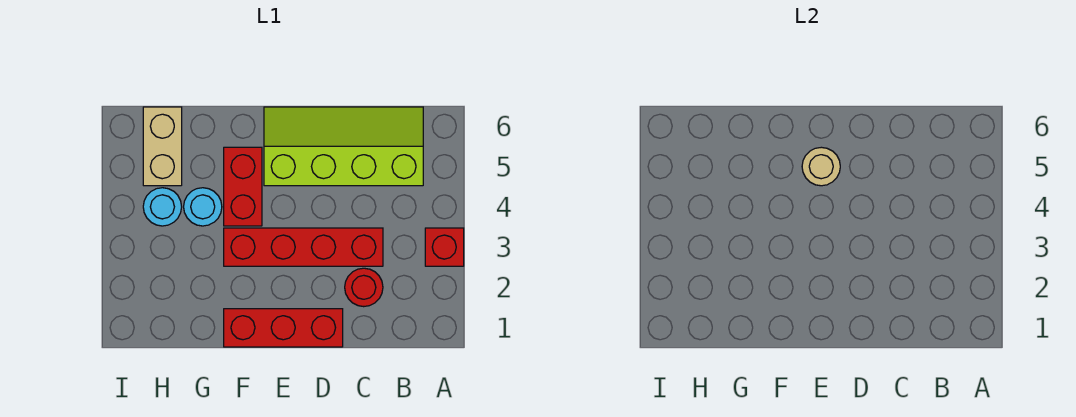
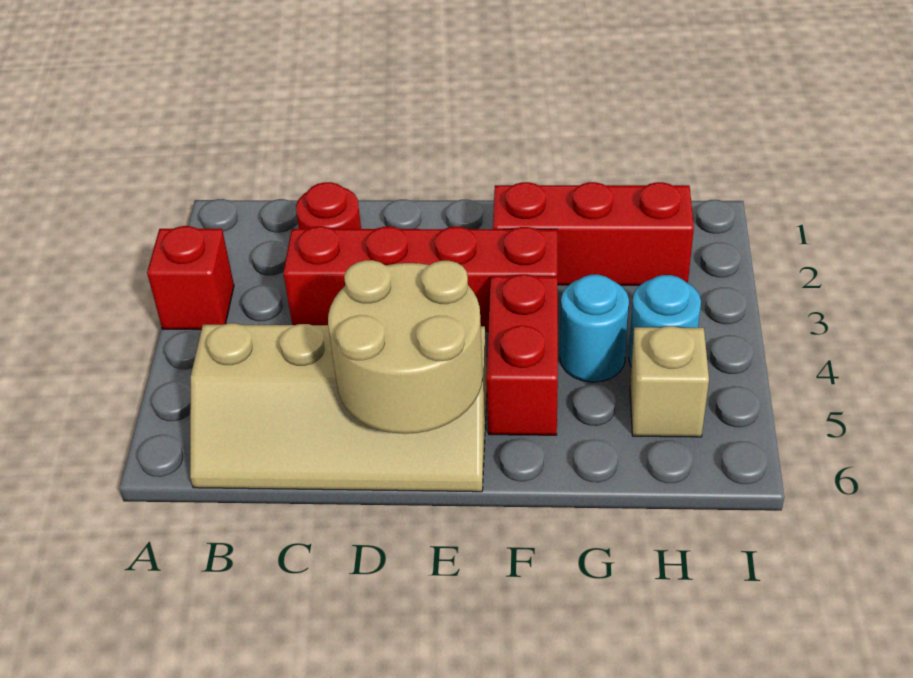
lime slope B5:E6 level 1 top 5 -> tan slope B5:E6 level 1 top 5
red brick D1:F1 level 1 -> red brick F2:H2 level 1
tan round brick E5 level 2 -> tan round brick D5:E6 level 2
tan brick H5:H6 level 1 -> tan brick H5 level 1

